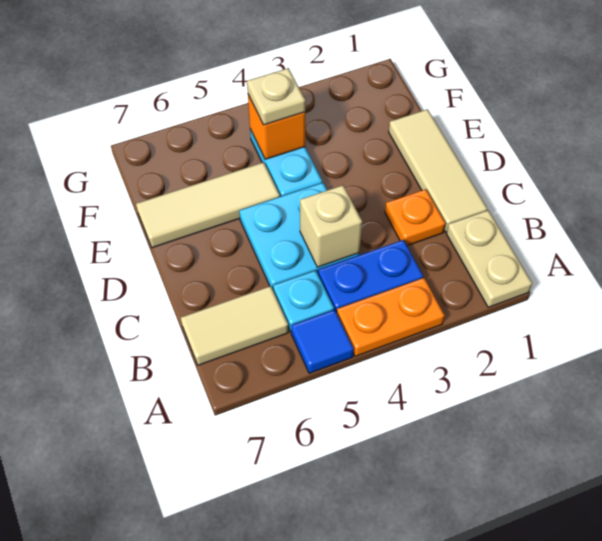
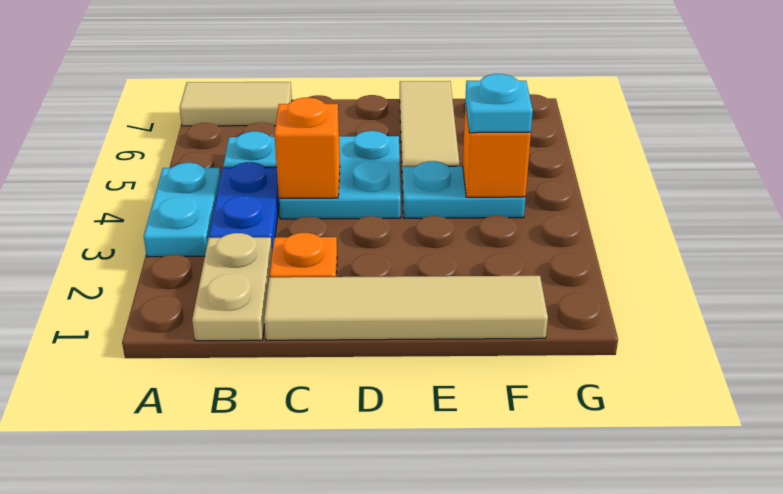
tan plate A1:B1 level 1 -> tan plate B1:B2 level 1
orange plate A3:A4 level 1 -> cyan plate A3:A4 level 1
blue tile A5 level 1 -> none
tan tile B6:B7 level 1 -> tan tile A7:B7 level 1
tan tile C1:E1 level 1 -> tan tile C1:F1 level 1
tan brick C4 level 2 -> orange brick C4 level 2
tan plate F4 level 3 -> cyan plate F4 level 3

